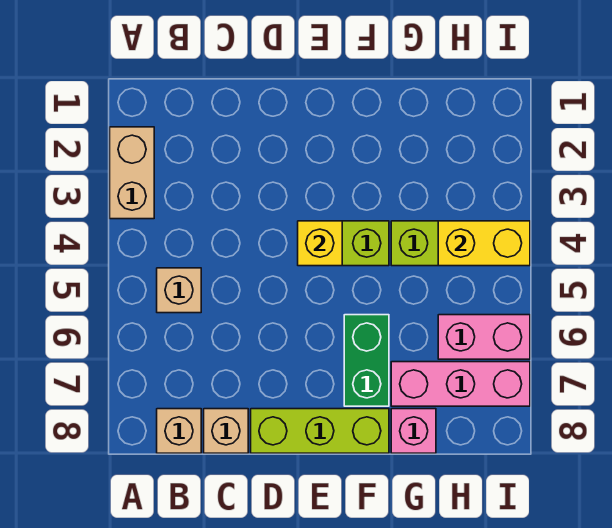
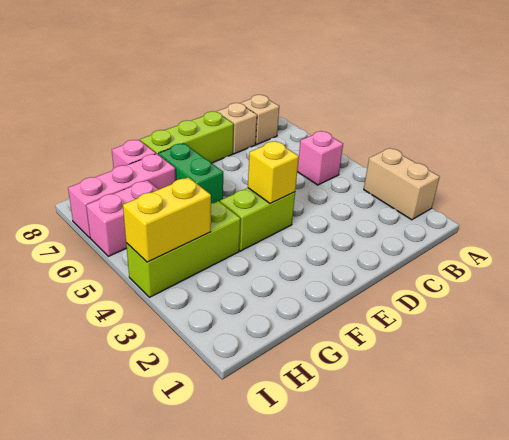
tan brick B5 level 1 -> pink brick B5 level 1

